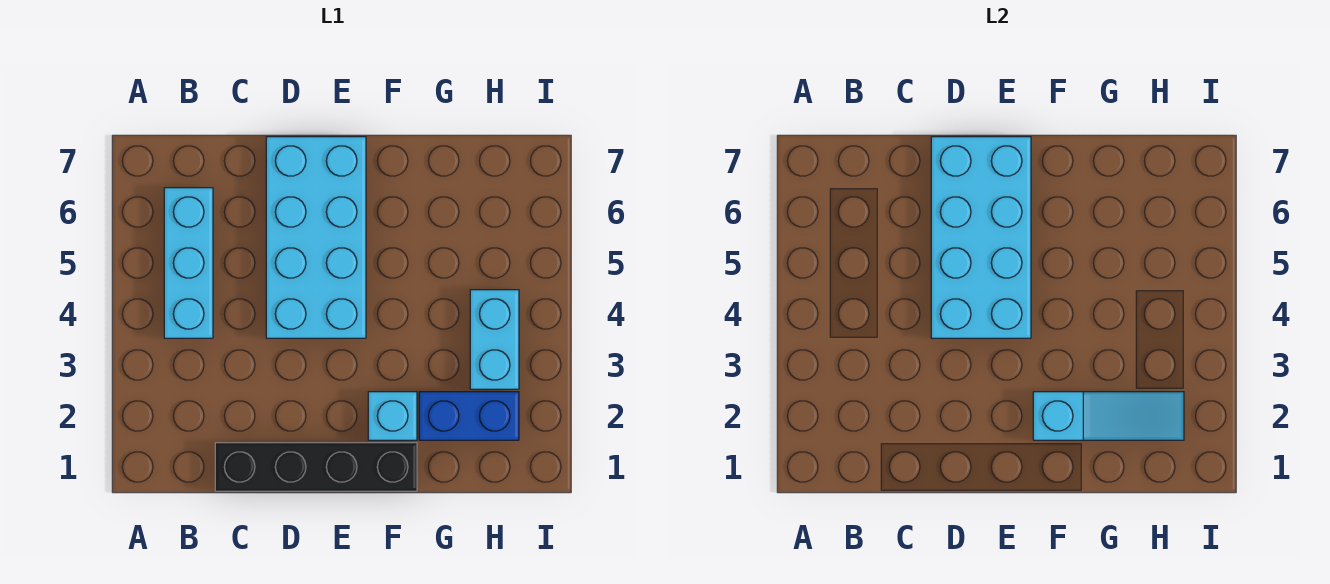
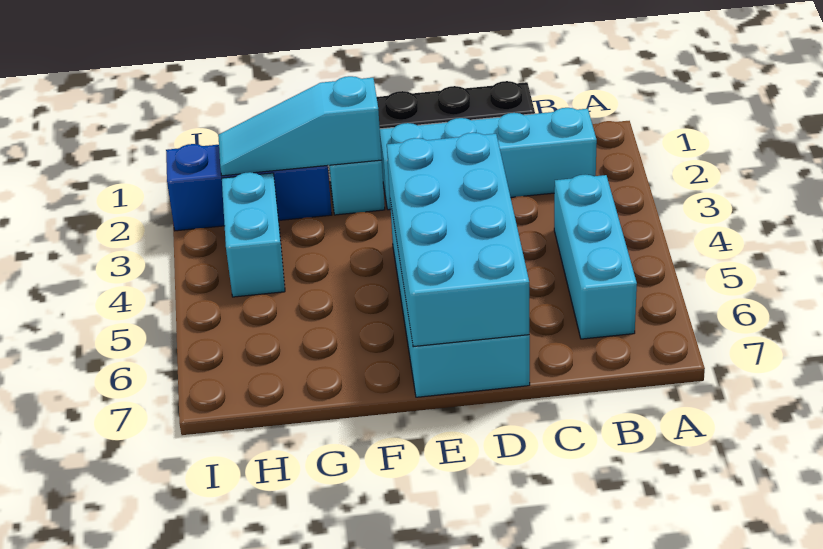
none -> cyan brick B2:E2 level 1
blue brick G2:H2 level 1 -> blue brick G2:I2 level 1

